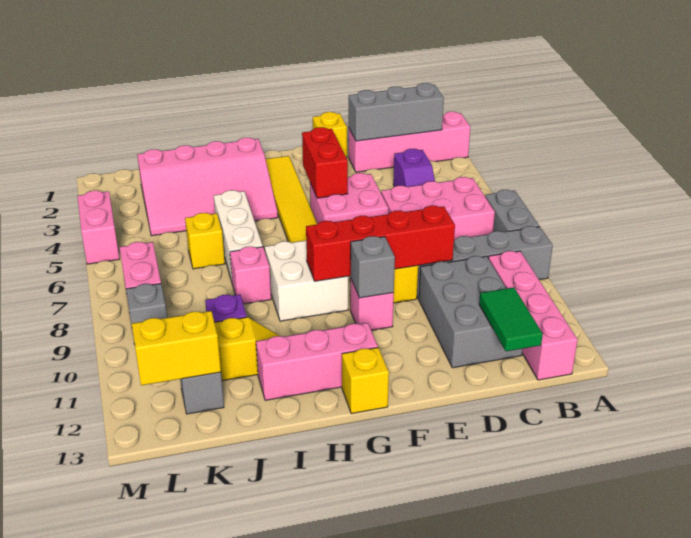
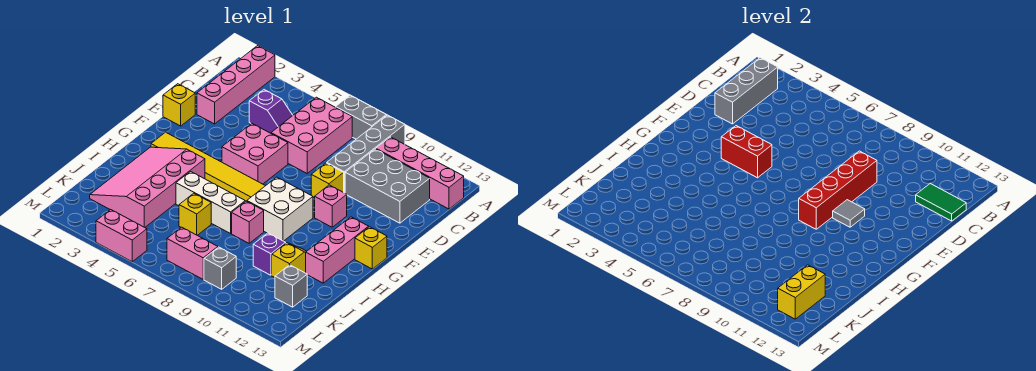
grey brick F10 level 2 -> grey tile F10 level 2
pink slope H2:K4 level 1 top 2 -> pink slope H2:K4 level 1 top 4

